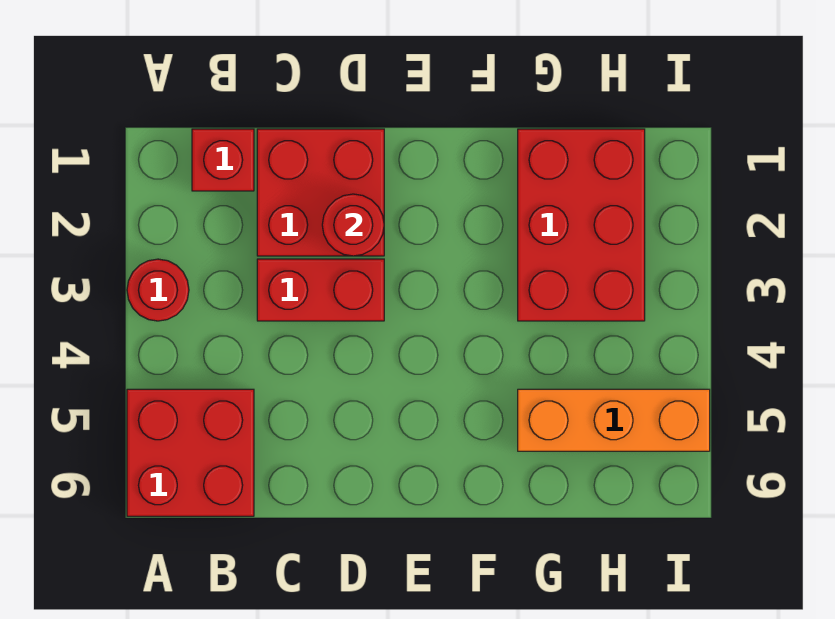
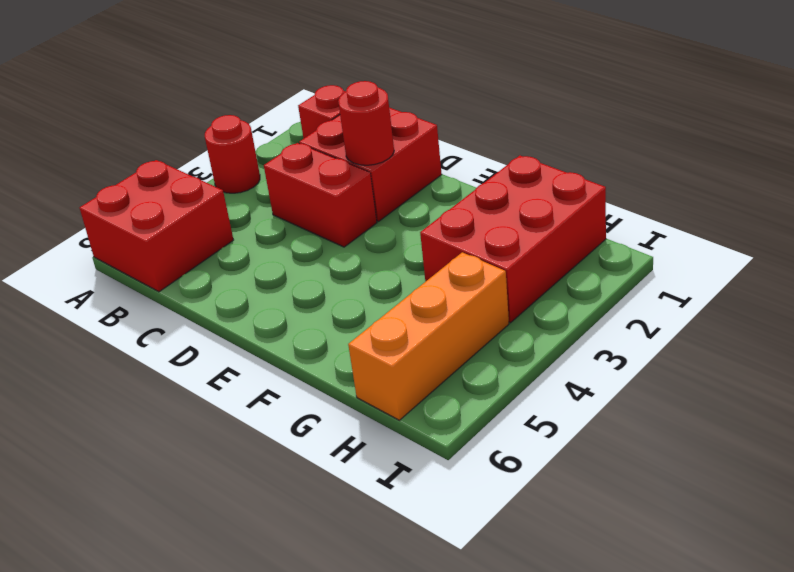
orange brick G5:I5 level 1 -> orange brick H4:H6 level 1

